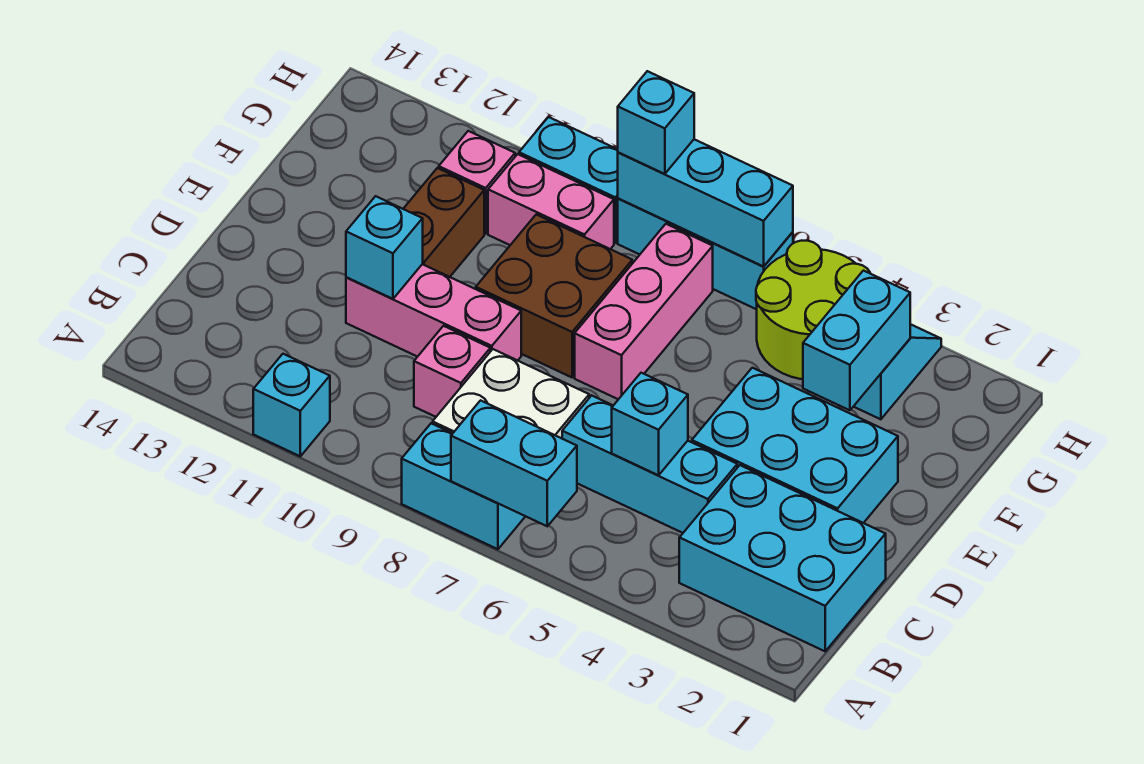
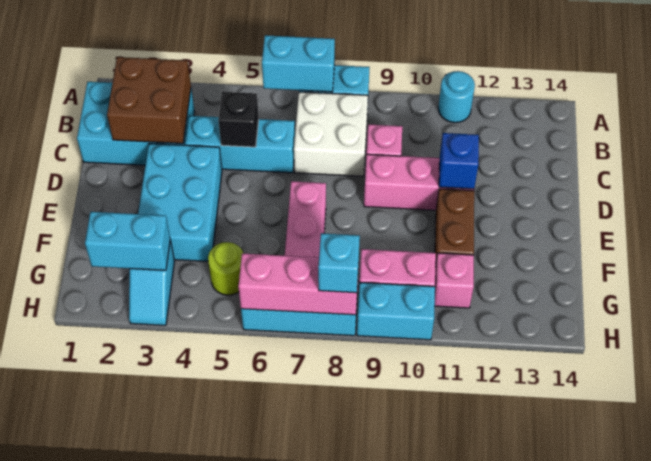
cyan brick A11 level 1 -> cyan round brick A11 level 1
cyan brick C5 level 2 -> black brick C5 level 2
cyan brick D2:E4 level 1 -> cyan brick D3:F4 level 1
cyan brick D11 level 2 -> blue brick D11 level 2
brown brick E8:F9 level 1 -> brown brick B2:C3 level 2
cyan brick F3:G3 level 2 -> cyan brick G2:G3 level 2
lime round brick G4:H5 level 1 -> lime round brick G5 level 1
cyan brick H6:H8 level 2 -> pink brick H6:H8 level 2

